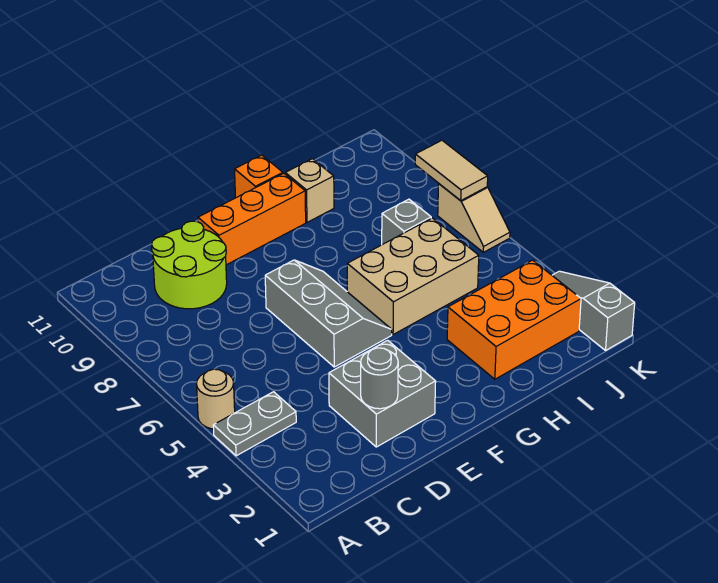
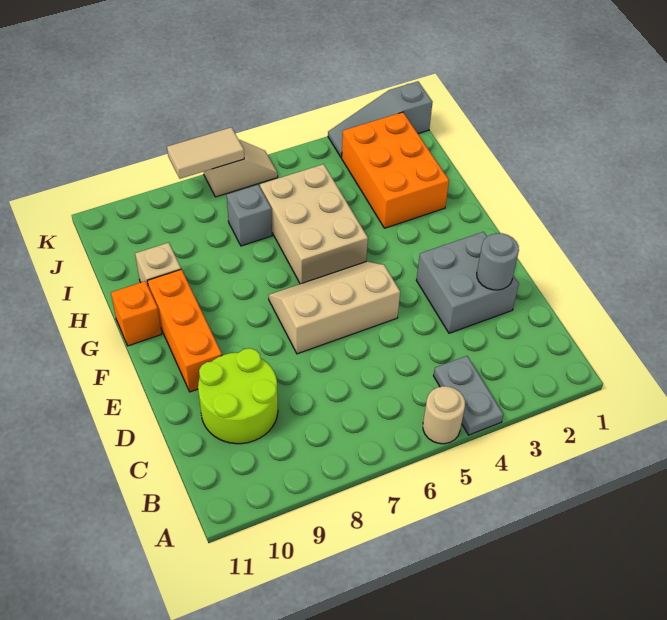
grey slope E5:F7 level 1 top E -> tan slope E5:F7 level 1 top E

